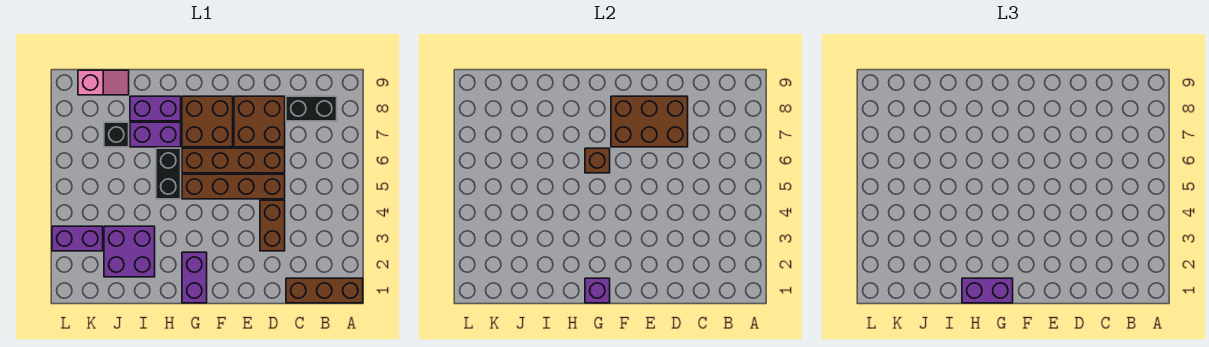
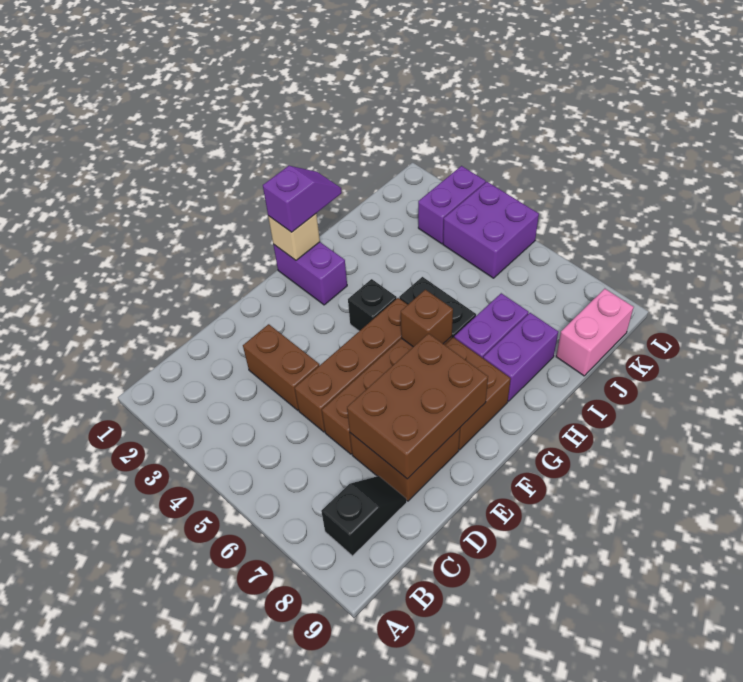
brown brick A1:C1 level 1 -> none
black brick B8:C8 level 1 -> black slope B8:C8 level 1 top B
purple brick G1 level 2 -> tan brick G1 level 2
purple brick G1:H1 level 3 -> purple slope G1:H1 level 3 top G
purple brick I2:J3 level 1 -> purple brick K4:L5 level 1
black brick J7 level 1 -> black brick G4 level 1
pink slope J9:K9 level 1 top K -> pink brick J9:K9 level 1

